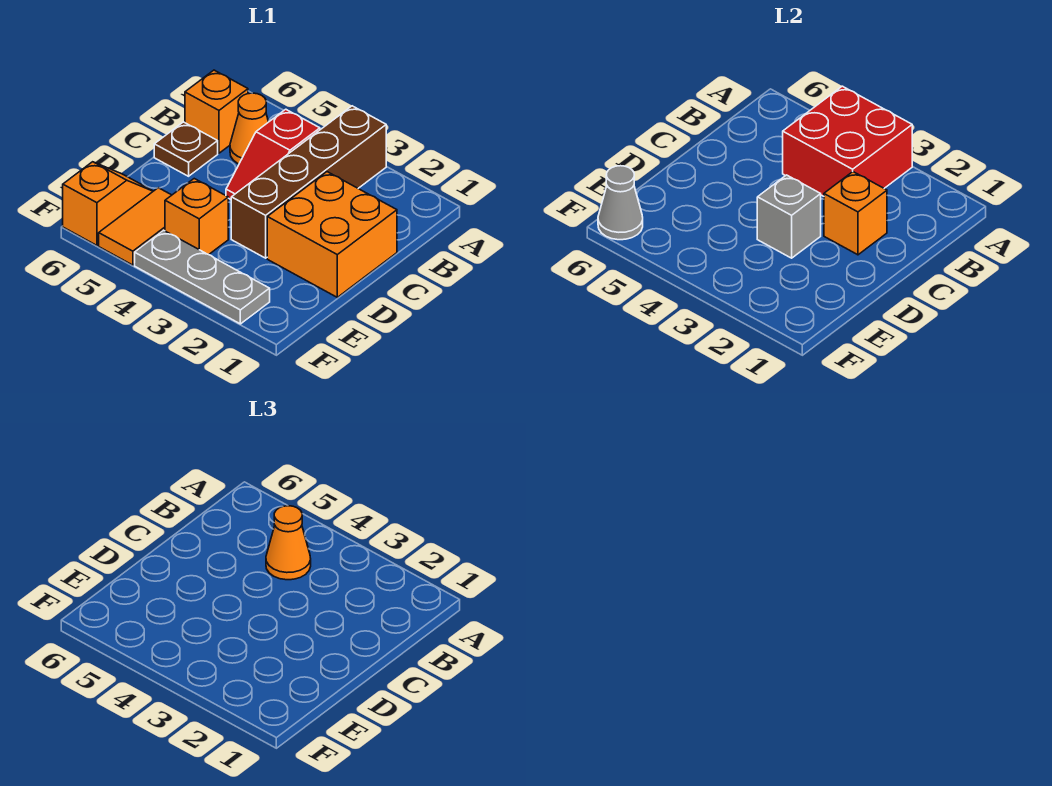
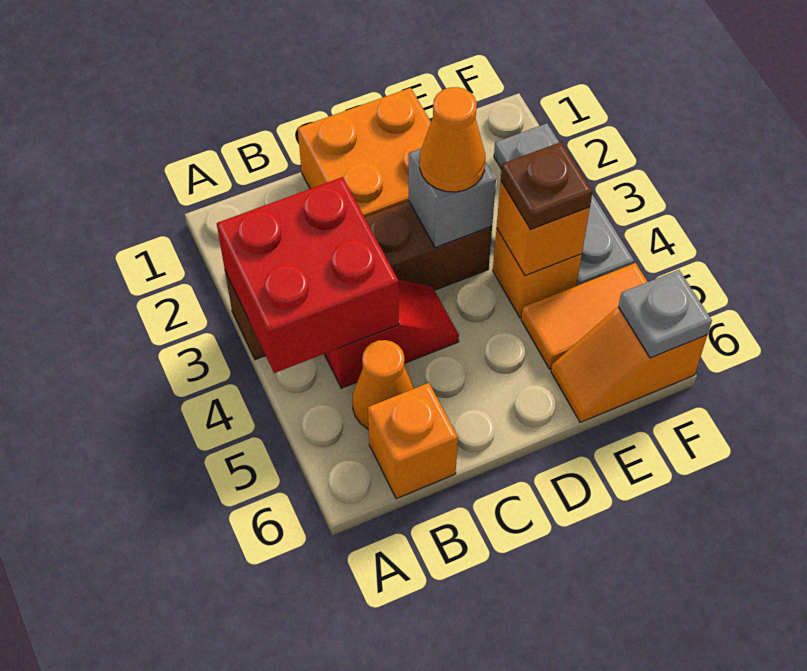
orange cone B4 level 3 -> orange cone D3 level 3
orange brick C2 level 2 -> orange brick E4 level 2
brown plate C6 level 1 -> brown plate E4 level 3
grey cone F6 level 2 -> grey plate F6 level 2

